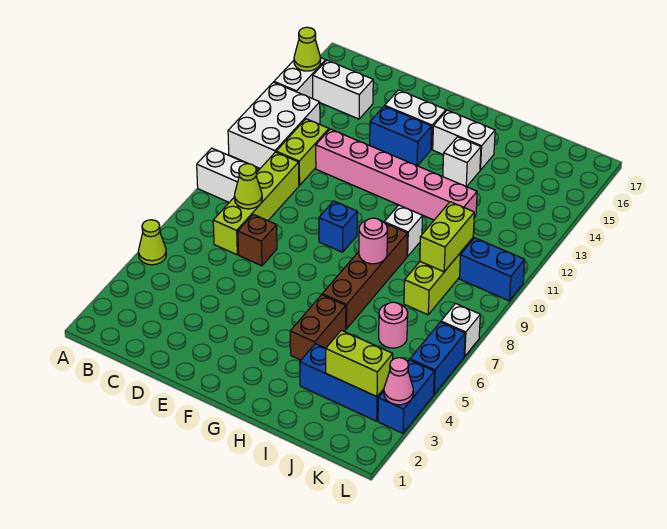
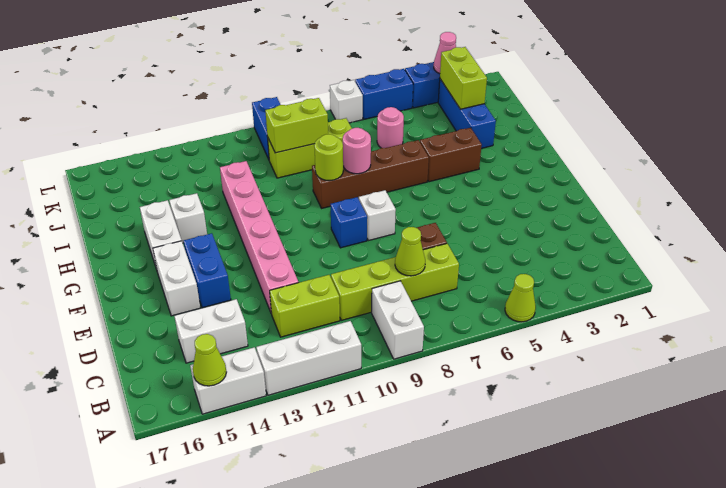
white brick A11:B13 level 1 -> white brick A11:A13 level 1
white brick B15:C15 level 1 -> white brick C14:C15 level 1
none -> lime round brick H9 level 2
white brick H10 level 1 -> white brick F8 level 1

